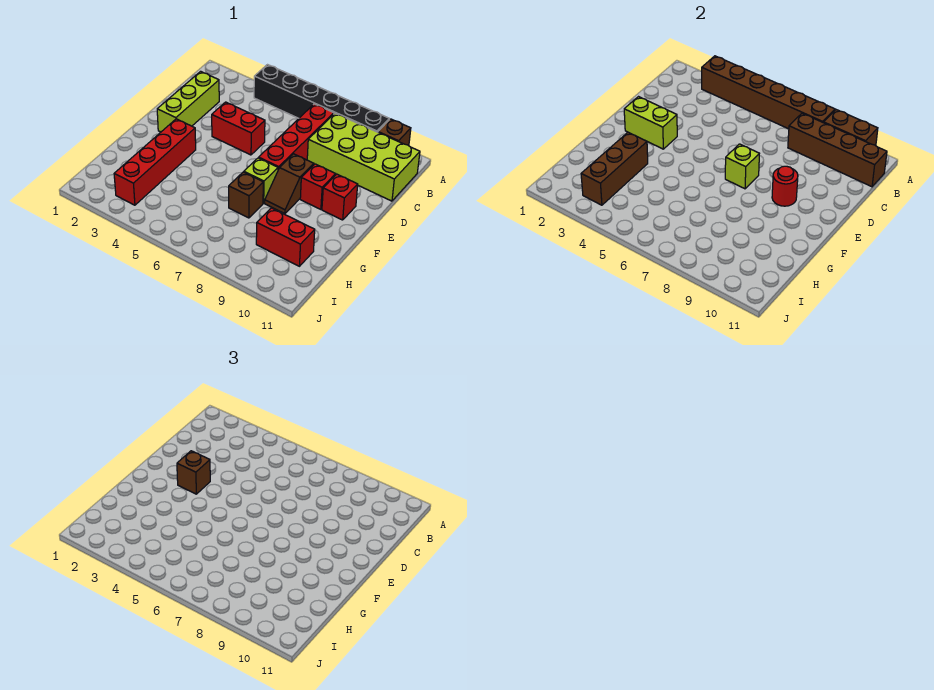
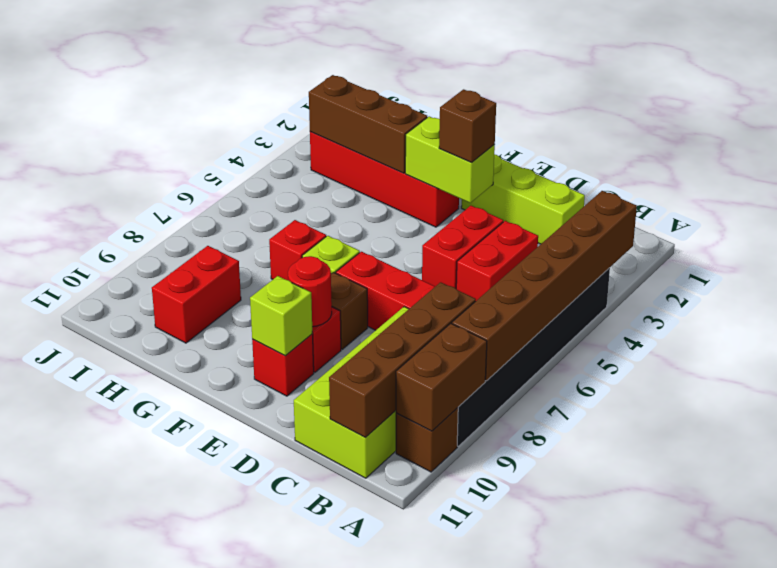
none -> red brick C4:C5 level 1
lime brick E2:E3 level 2 -> lime brick E3:F3 level 2
lime brick E7 level 2 -> lime brick E10 level 2
brown brick G7 level 1 -> red brick G7 level 1

